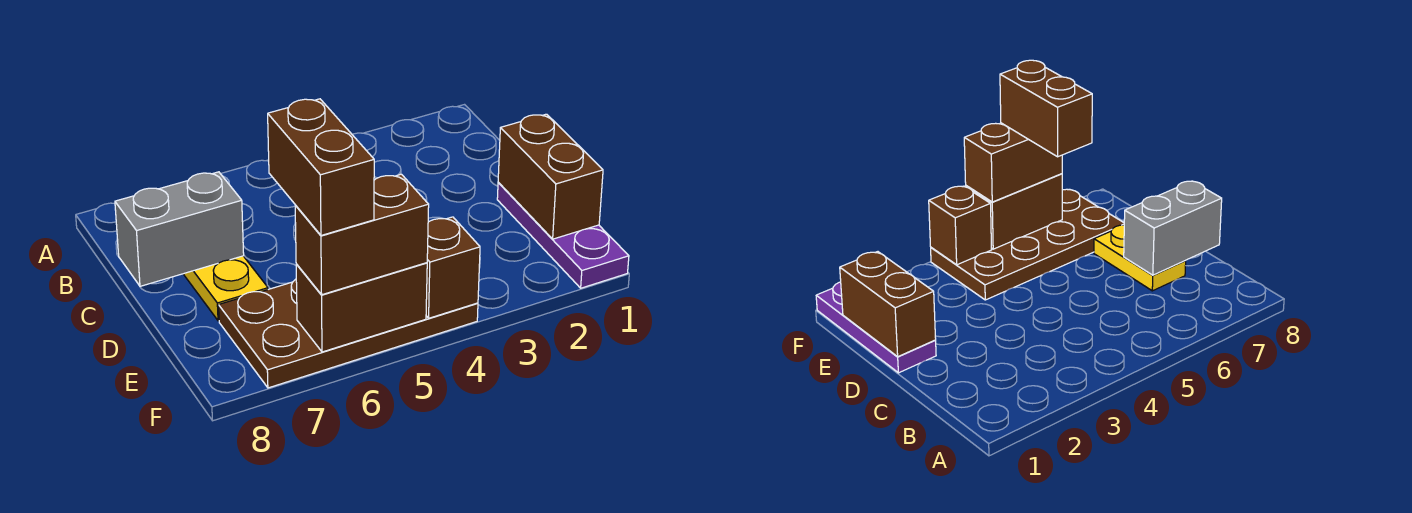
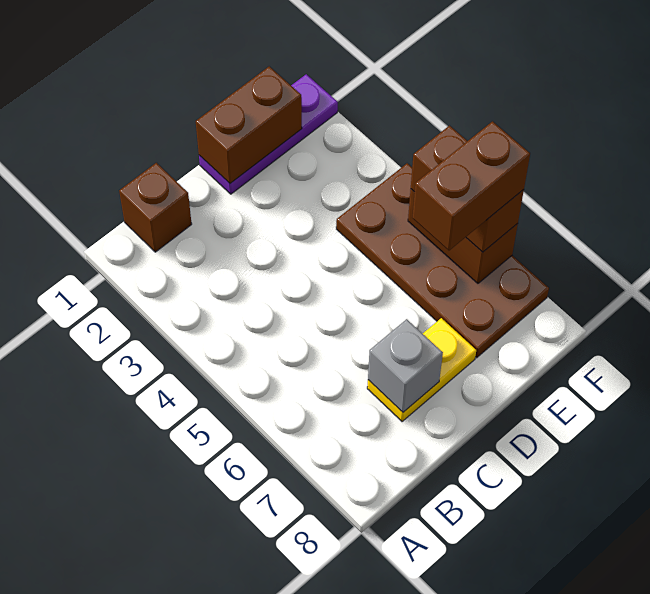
grey brick C7:C8 level 2 -> grey brick C7 level 2
brown brick F4 level 2 -> brown brick B1 level 1

